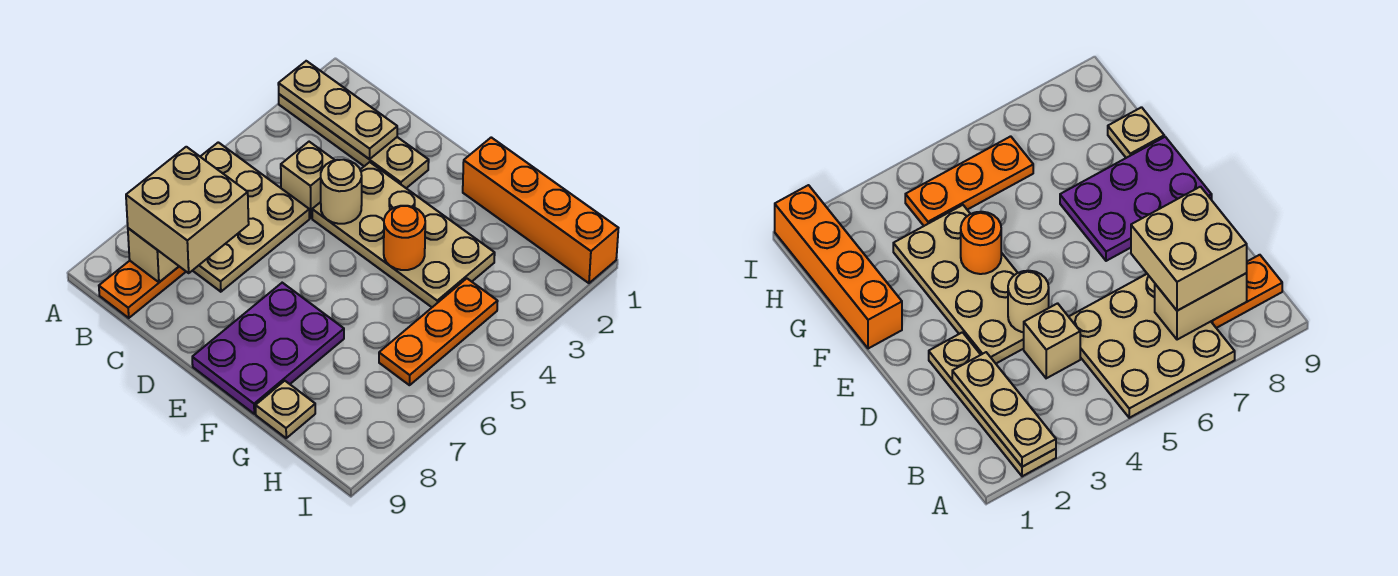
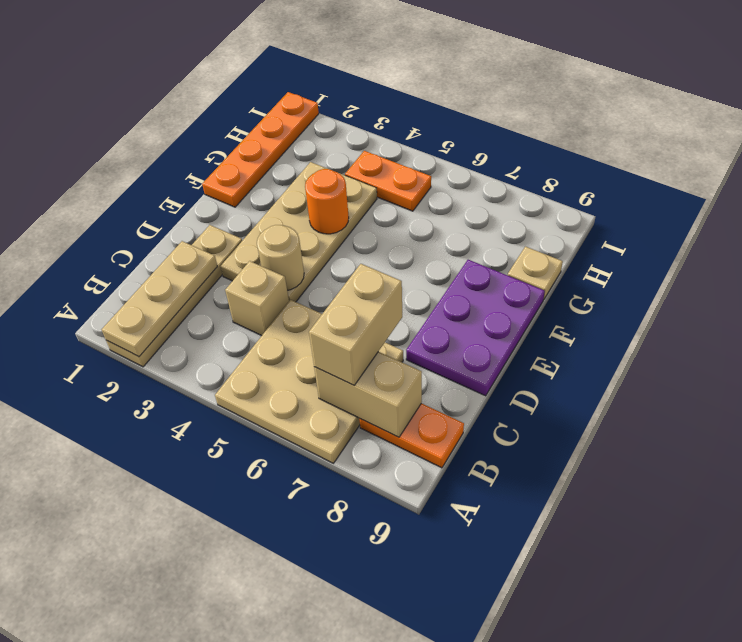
tan brick B7:C8 level 3 -> tan brick B7:C7 level 3
purple plate E7:F9 level 1 -> purple plate D8:F9 level 1
orange brick F1:I1 level 1 -> orange plate F1:I1 level 1
orange plate H4:H6 level 1 -> orange plate H4:H5 level 1

